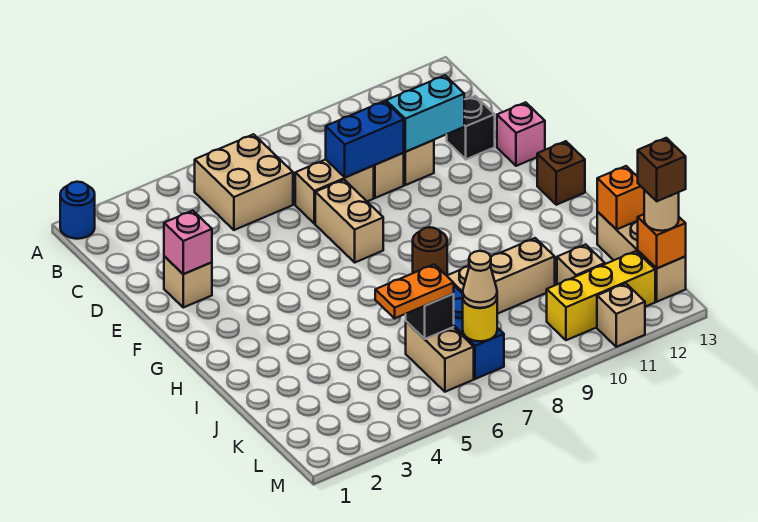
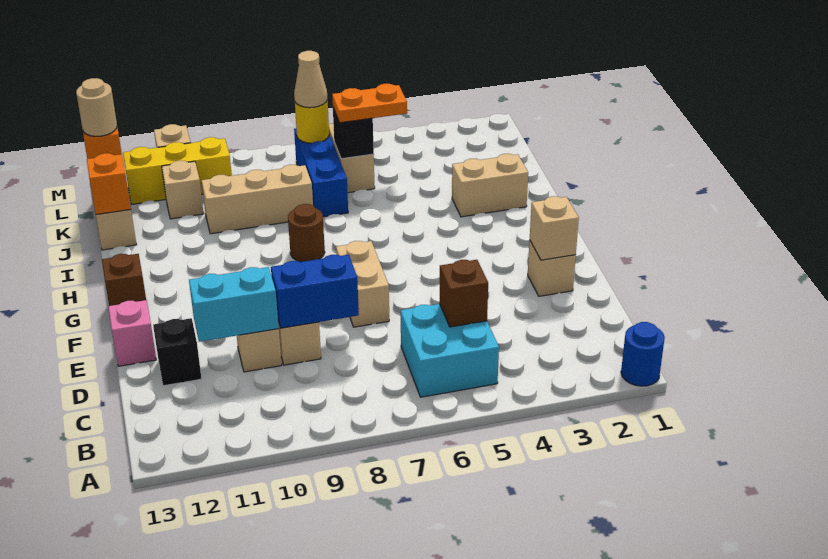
tan brick B5:C6 level 1 -> cyan brick B5:C6 level 1
tan brick D7:D8 level 1 -> tan brick I2:I3 level 1
pink brick E2 level 2 -> tan brick E2 level 2
brown brick L13 level 4 -> brown brick C5 level 2

